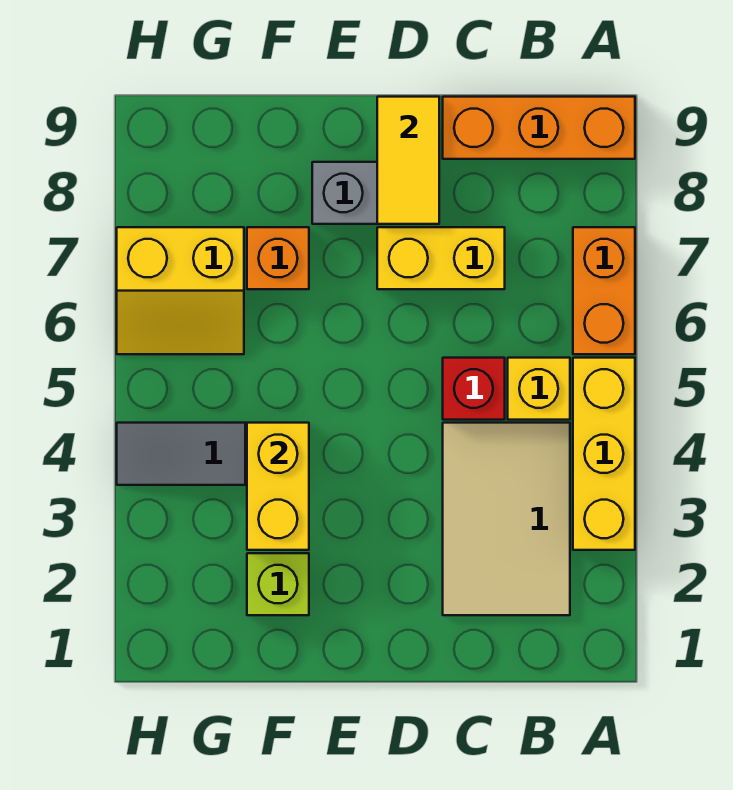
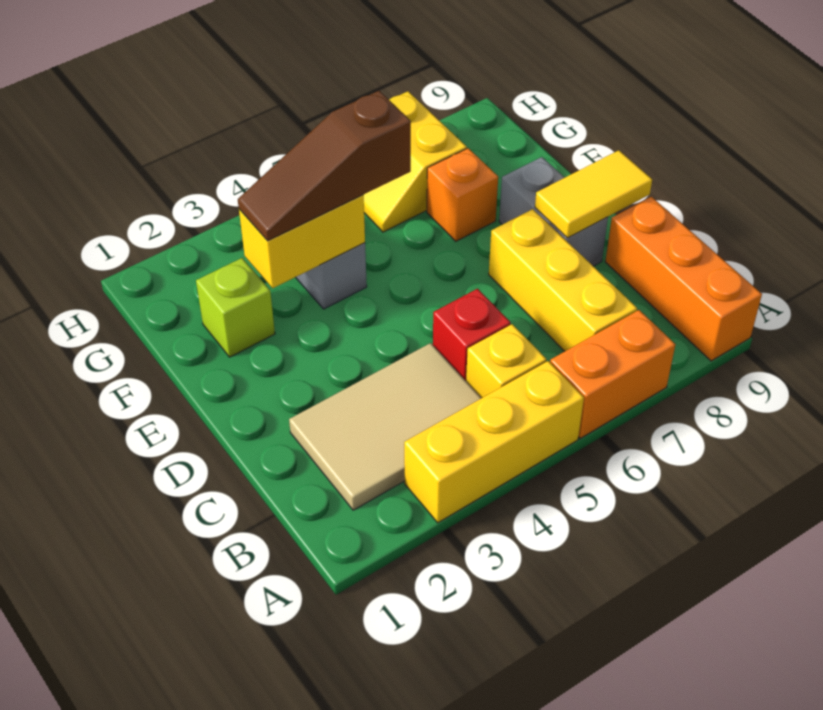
yellow brick C7:D7 level 1 -> yellow brick B7:D7 level 1
none -> brown slope F3:F5 level 3 top 5

